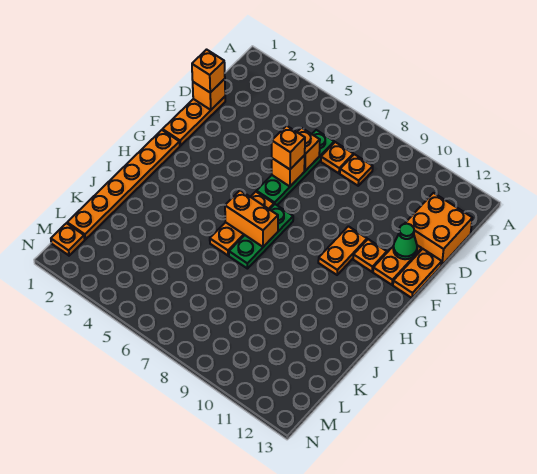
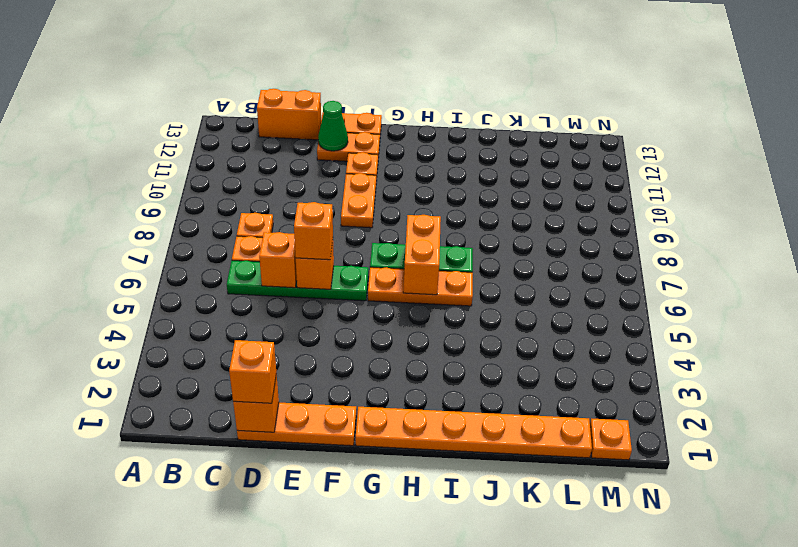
orange brick C12:D13 level 1 -> orange brick C13:D13 level 1
orange plate F10:G10 level 1 -> orange plate F9:F10 level 1

